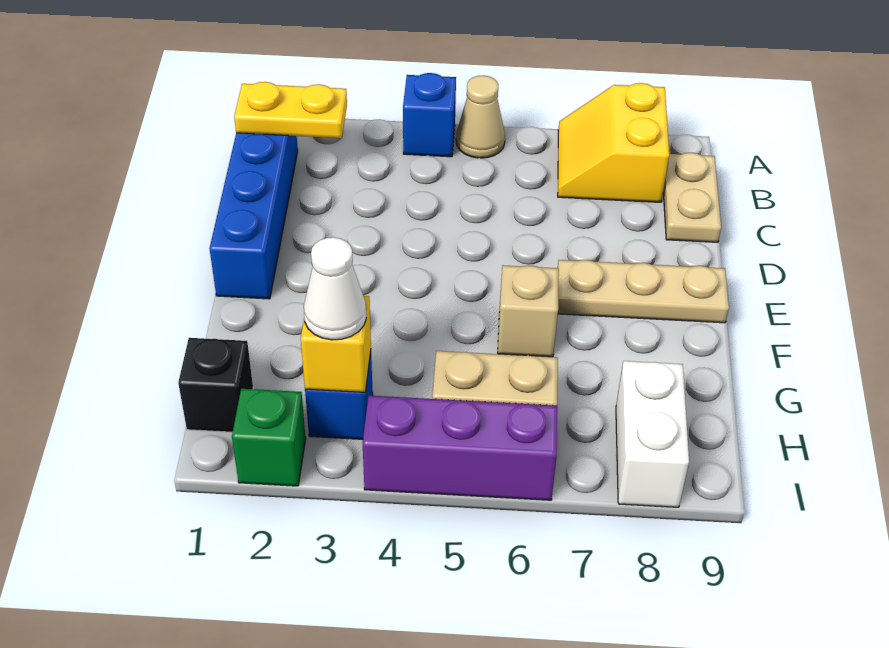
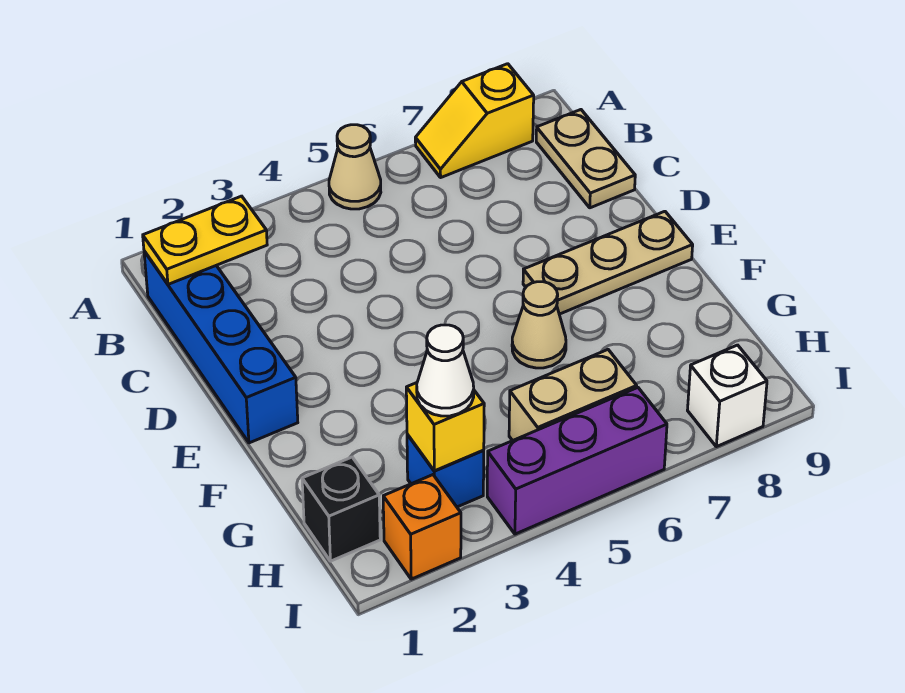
blue brick A4 level 1 -> none
yellow slope A7:B8 level 1 top 8 -> yellow slope A7:A8 level 1 top 8
tan brick F6 level 1 -> tan cone F6 level 1
white brick H8:I8 level 1 -> white brick I8 level 1
green brick I2 level 1 -> orange brick I2 level 1

